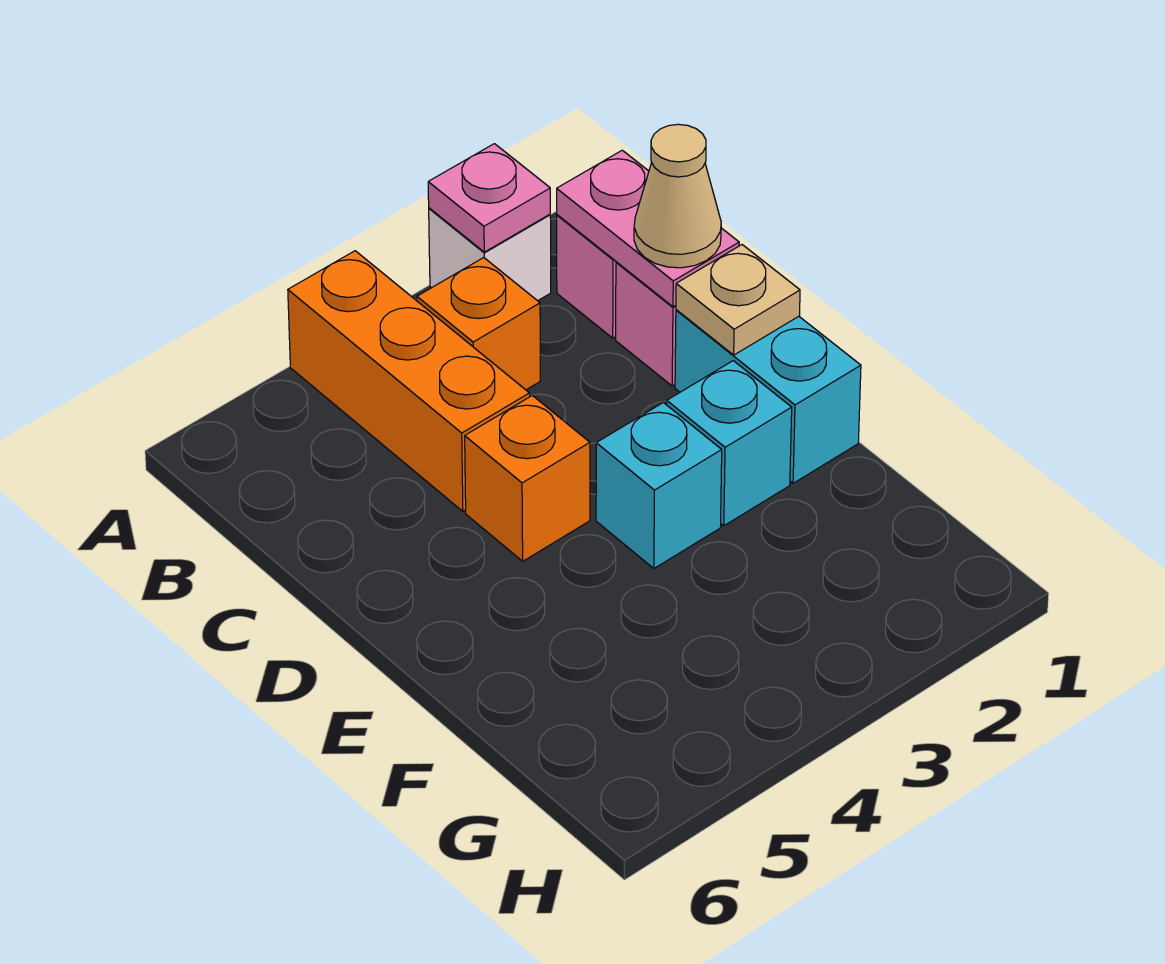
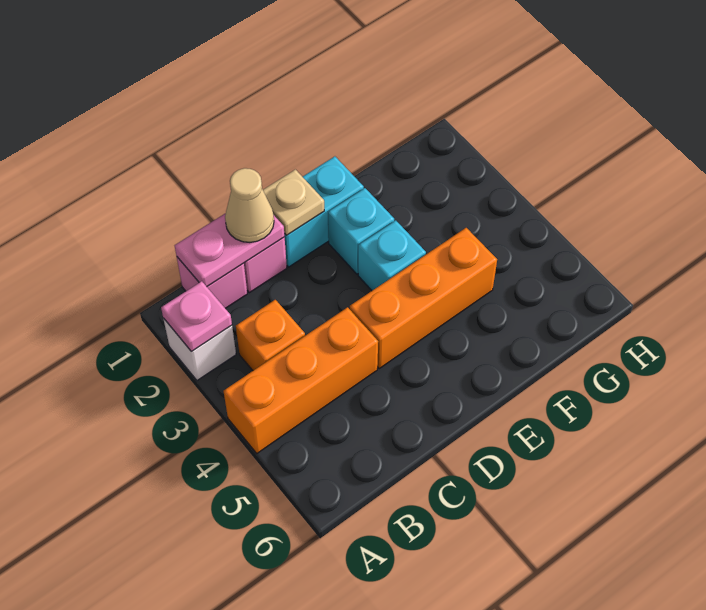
orange brick D4 level 1 -> orange brick D4:F4 level 1

